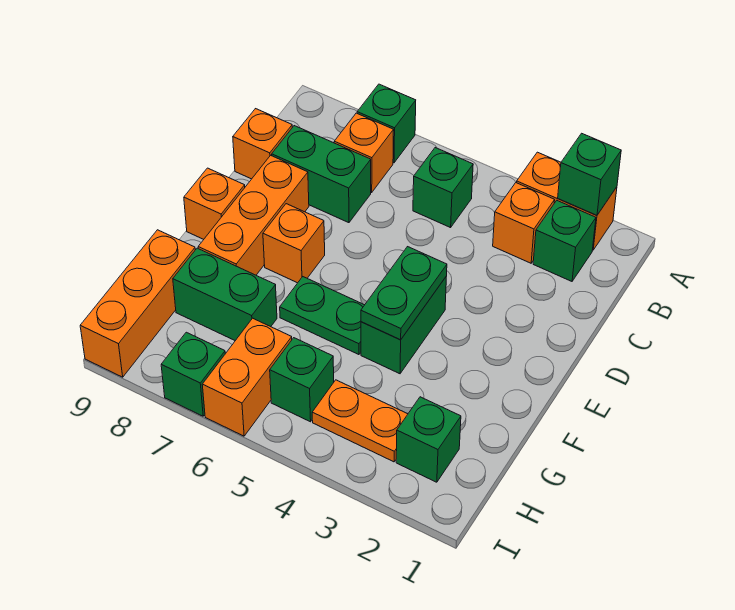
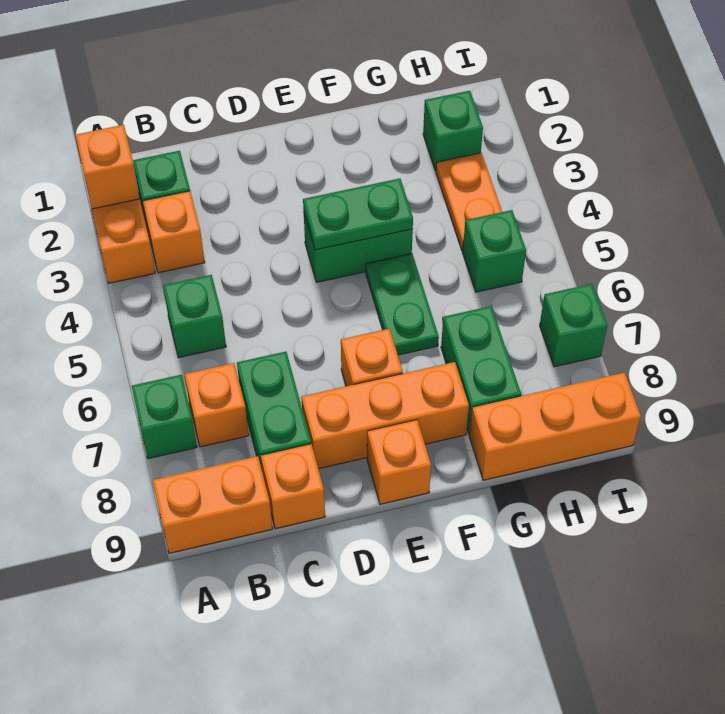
green brick A2 level 2 -> orange brick A2 level 2
orange brick H6:I6 level 1 -> orange brick A9:B9 level 1

